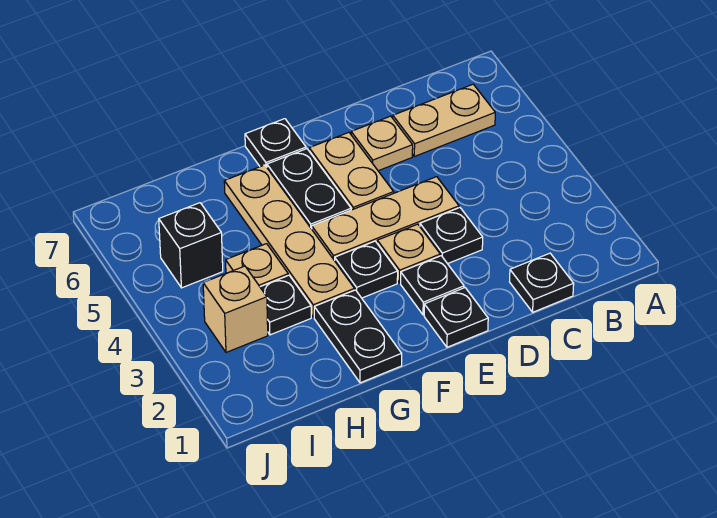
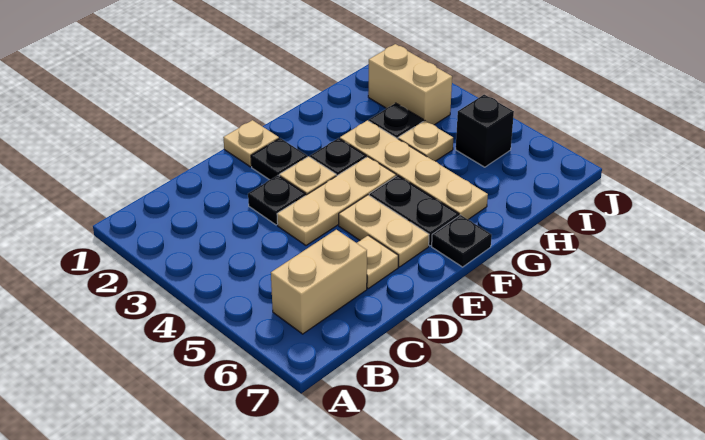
tan plate B6:C6 level 1 -> tan brick B6:C6 level 1
black plate C1 level 1 -> none
black plate E1 level 1 -> tan plate E1 level 1
black plate G1:G2 level 1 -> none
tan brick I3 level 1 -> tan brick I2:I3 level 1

